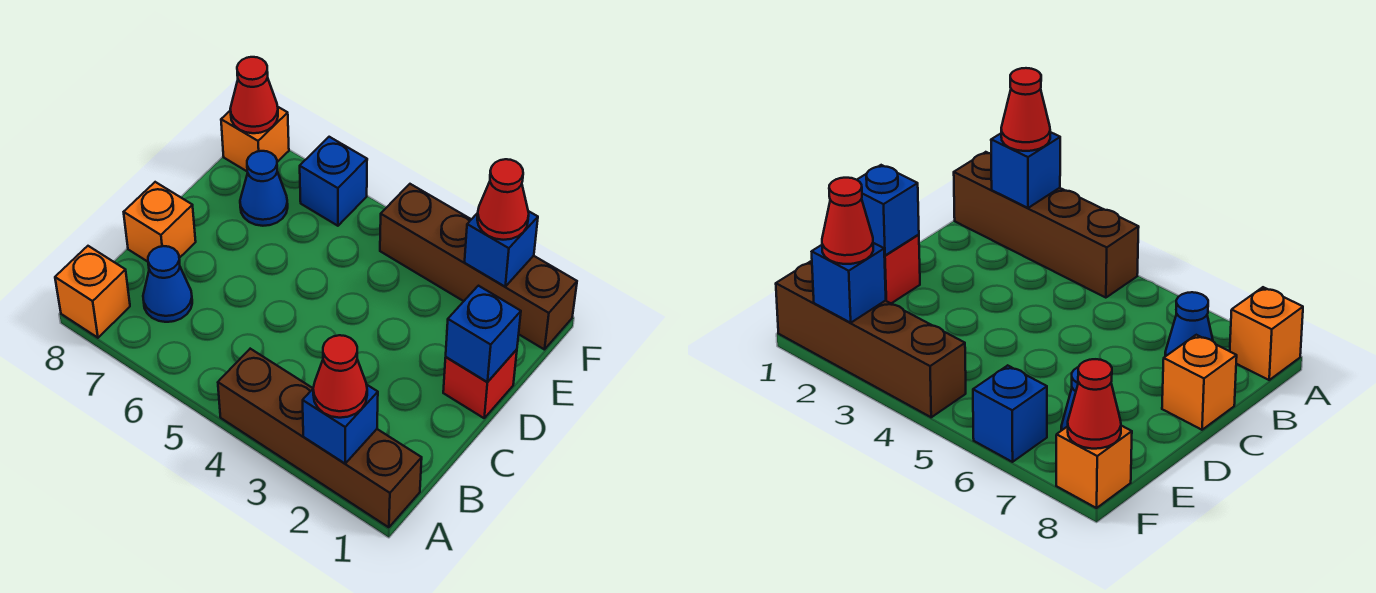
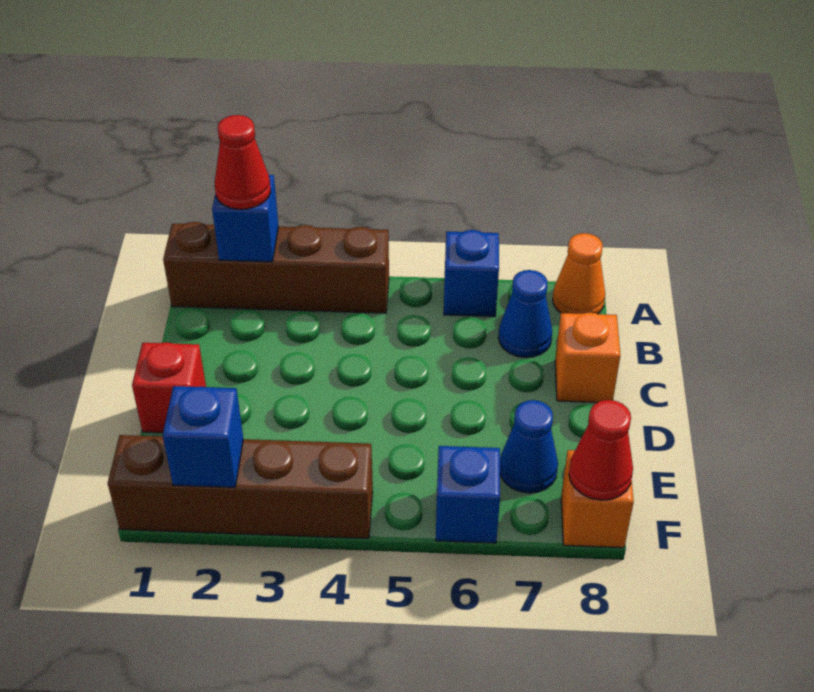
orange brick A8 level 1 -> orange cone A8 level 1
blue brick D1 level 2 -> blue brick A6 level 1
red cone F2 level 3 -> none

